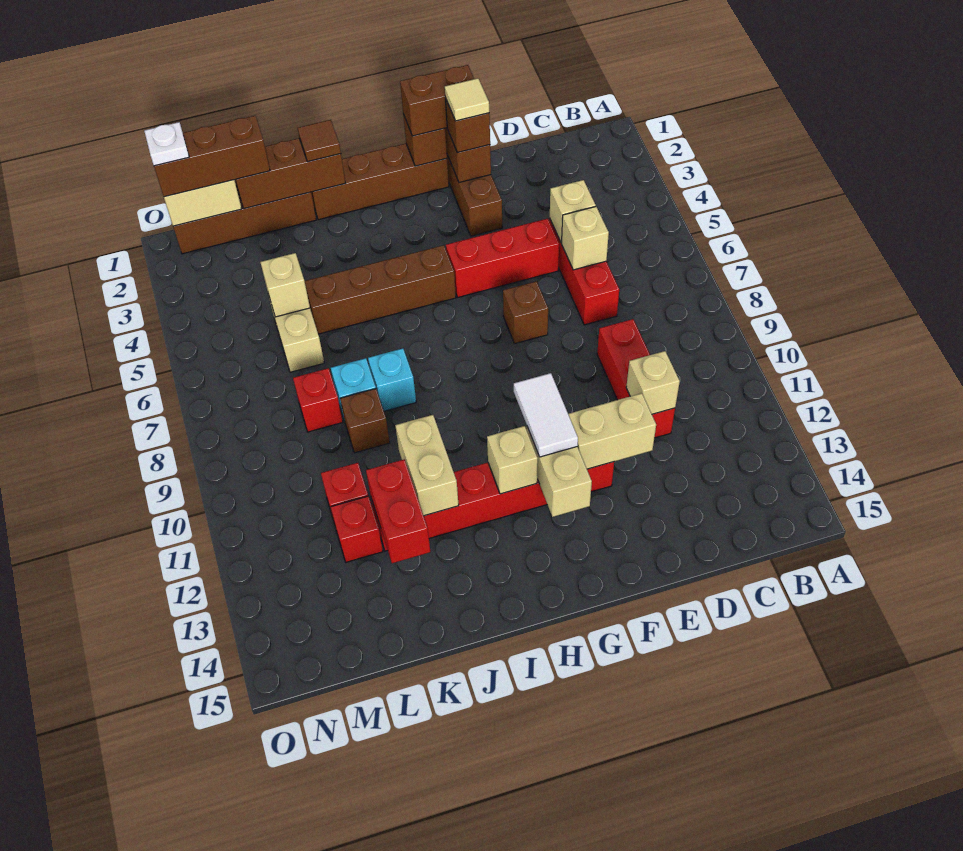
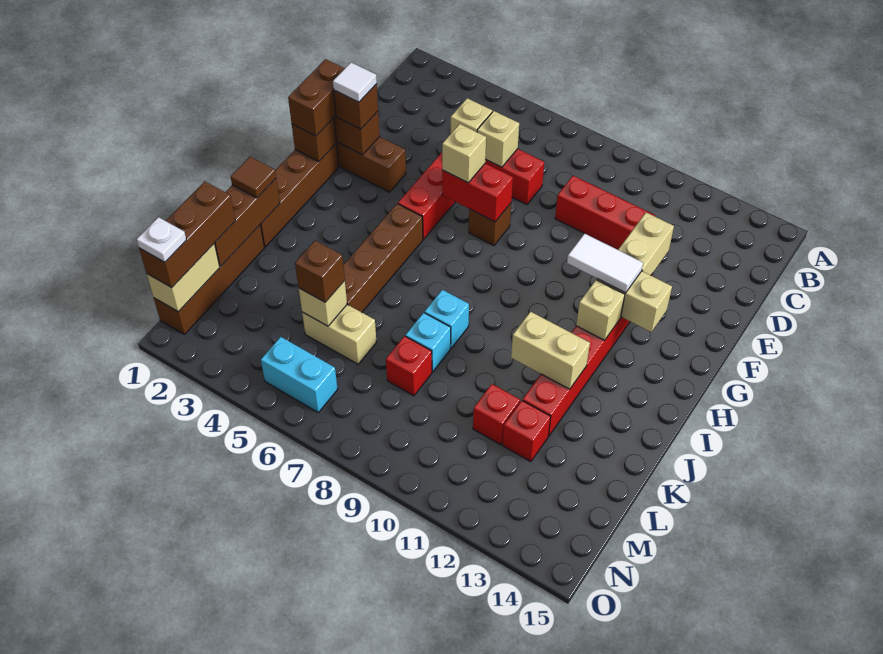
tan brick D11 level 2 -> tan brick F6 level 3
tan tile F2 level 4 -> white tile F2 level 4
brown brick K9 level 1 -> brown brick L5 level 3
red brick K12:K13 level 2 -> red brick F6:F7 level 2
none -> cyan brick N5:N6 level 1

